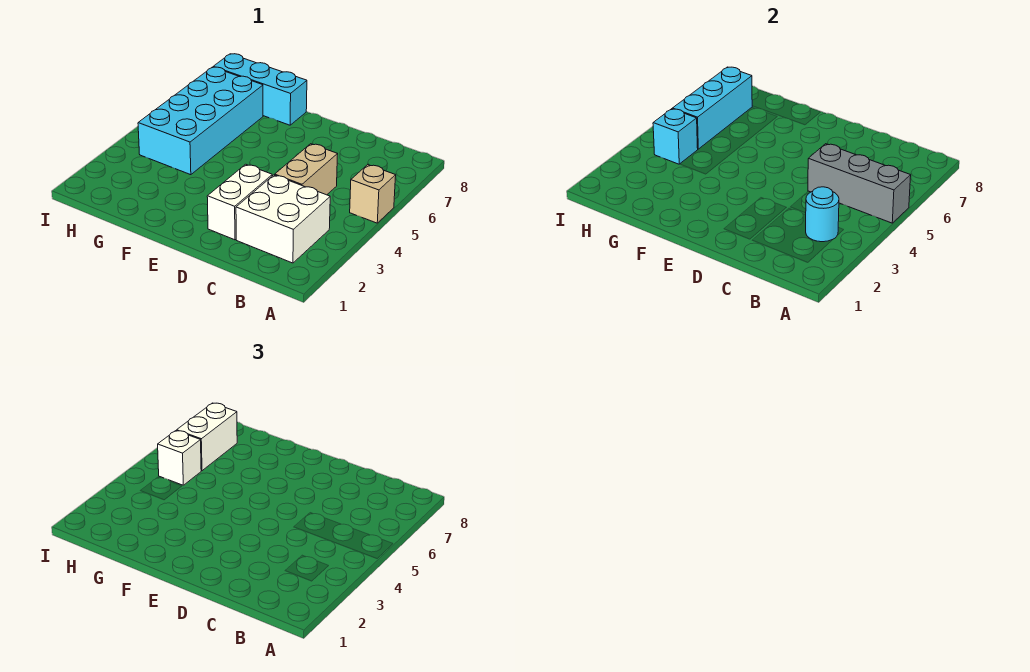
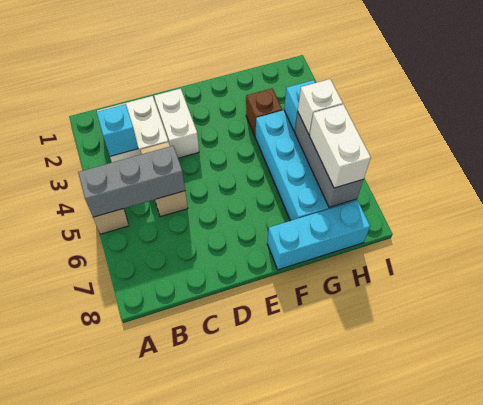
cyan round brick B3 level 2 -> cyan brick B3 level 2
none -> brown brick G3 level 1
cyan brick H5:H7 level 2 -> grey brick H5:H7 level 2

